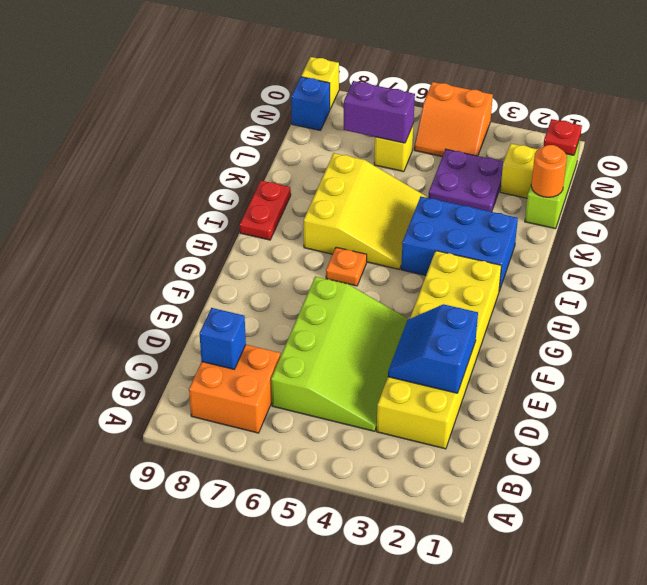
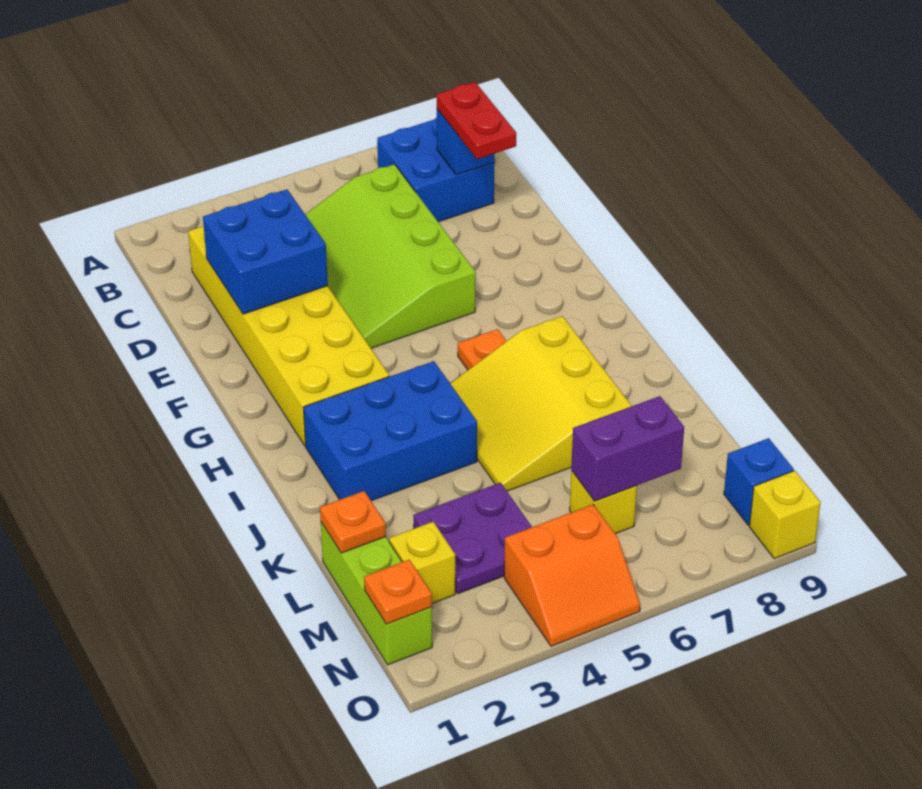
orange brick B7:C8 level 1 -> blue brick B7:C8 level 1
blue slope D2:E3 level 2 top 2 -> blue brick D2:E3 level 2
red plate I9:J9 level 1 -> red plate C8:D8 level 3
orange round brick L1 level 2 -> orange plate L1 level 2
red plate N1 level 2 -> orange plate N1 level 2
orange slope N4:O5 level 1 top O -> orange slope N4:O5 level 1 top N

